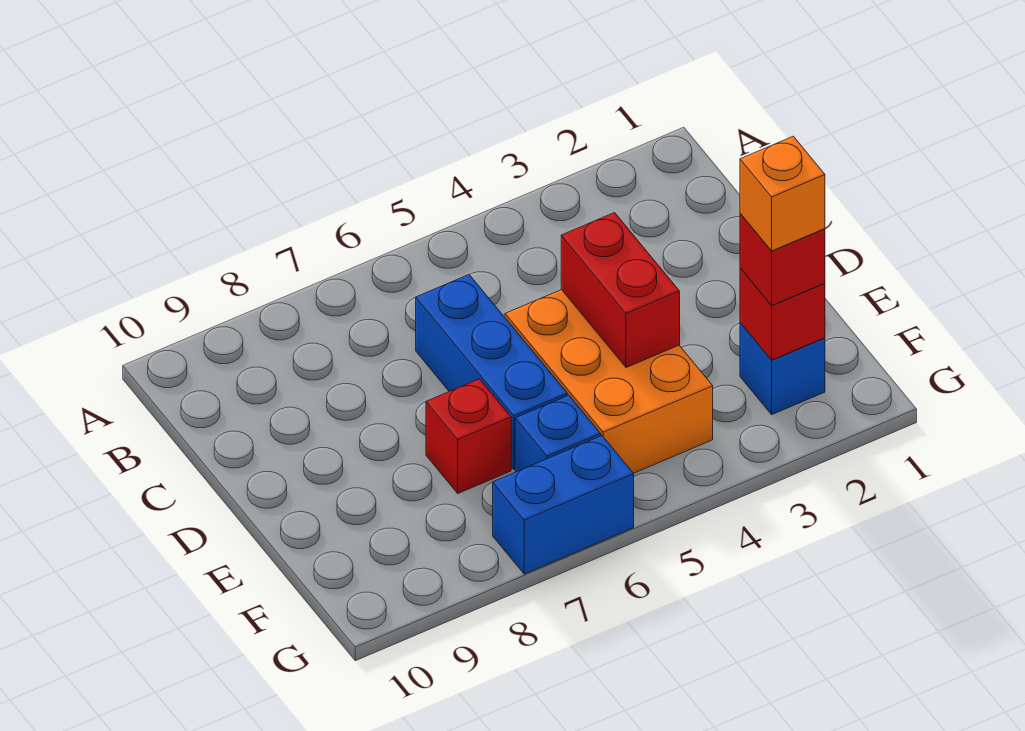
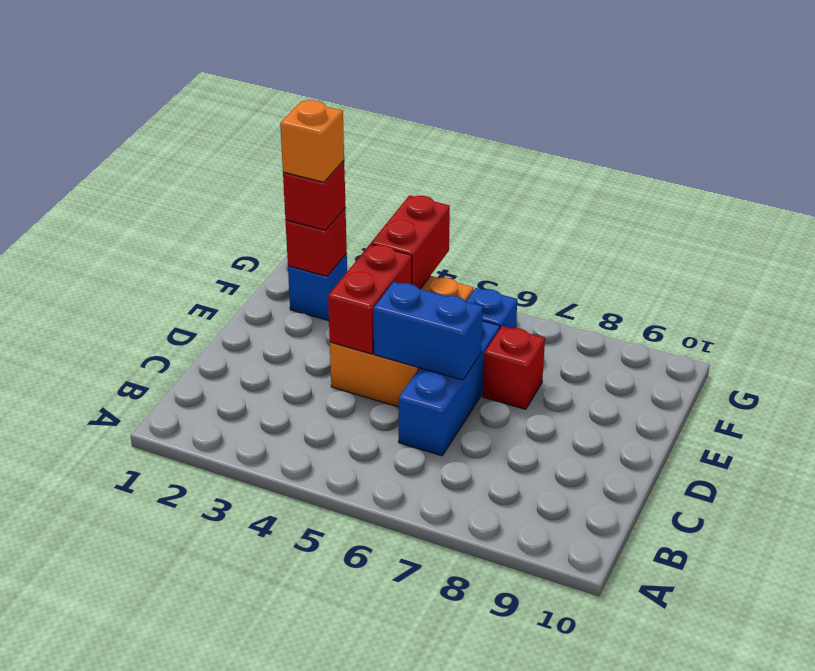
none -> red brick F4:G4 level 2
blue brick G6:G7 level 1 -> blue brick D5:D6 level 2

